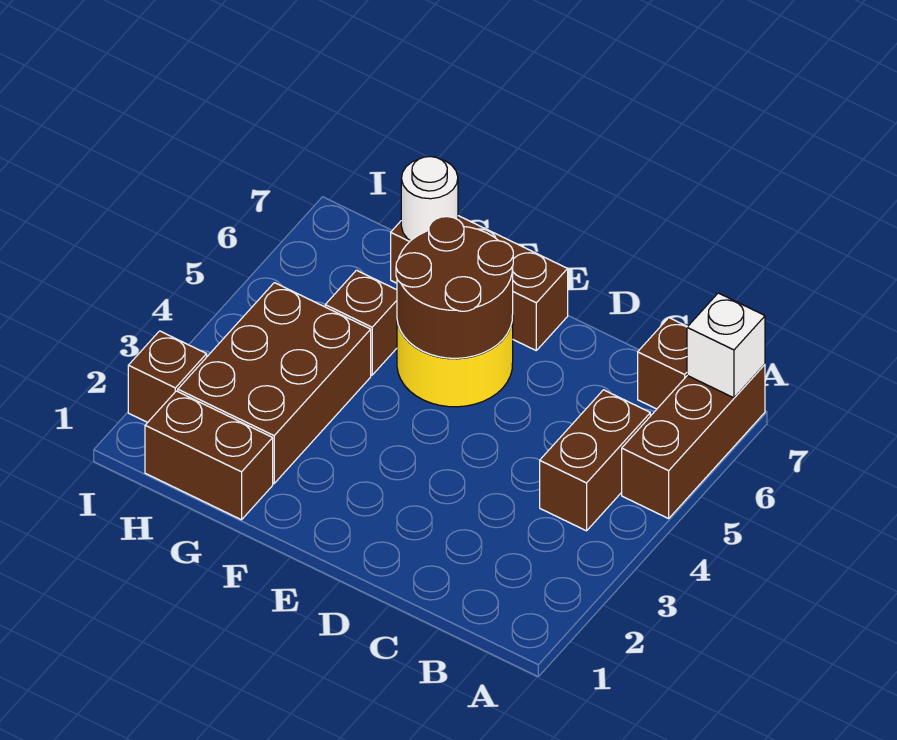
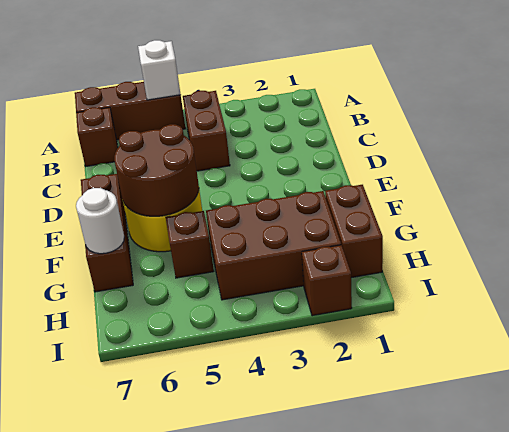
white brick A7 level 2 -> white brick A5 level 2
brown brick B4:B5 level 1 -> brown brick B4:C4 level 1

